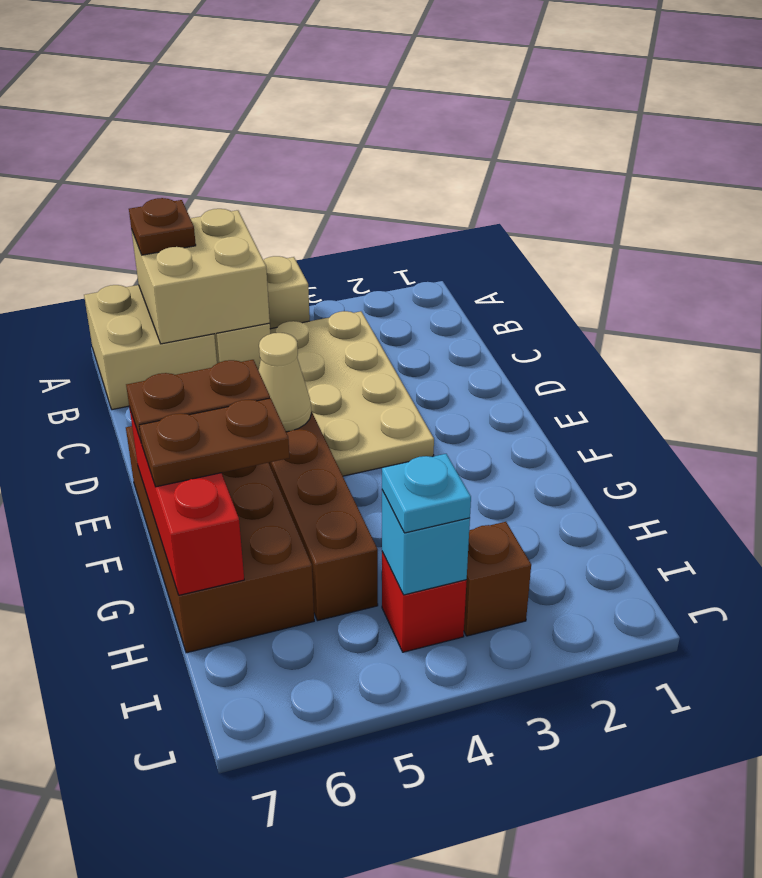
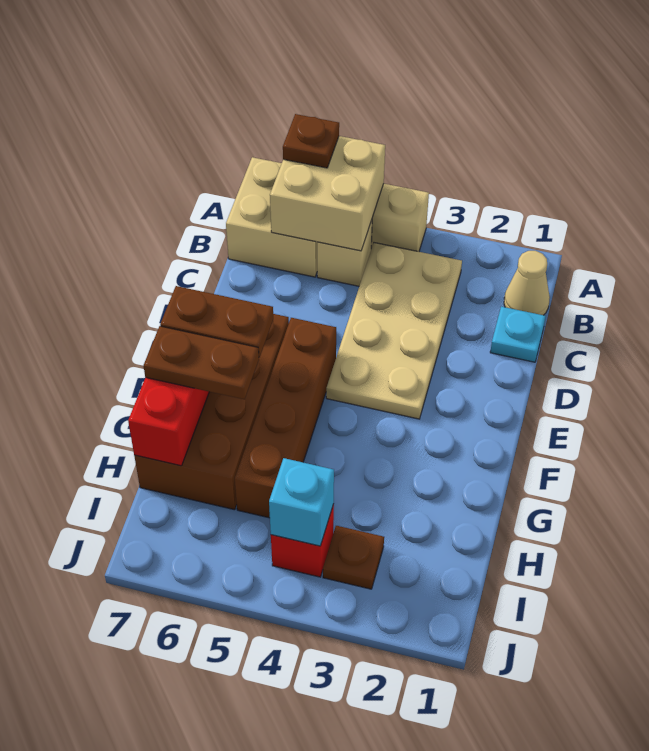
tan cone E5 level 2 -> tan cone B1 level 1
brown brick I3 level 1 -> brown plate I3 level 1
cyan plate I4 level 3 -> cyan plate C1 level 1

